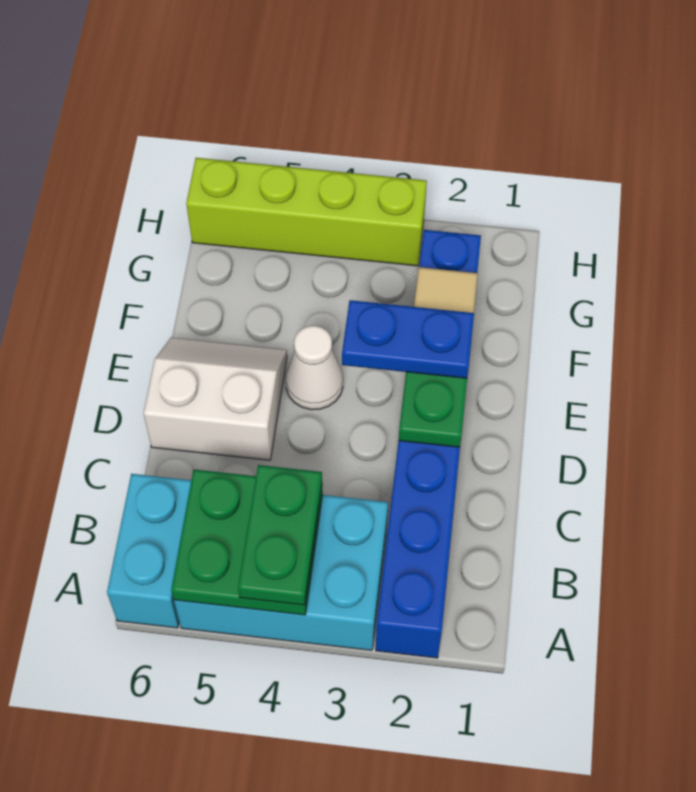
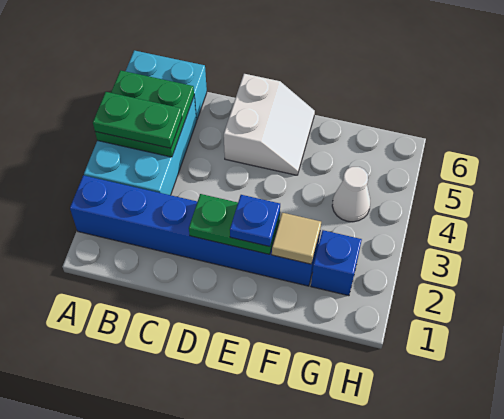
blue plate E2:E3 level 3 -> blue plate E2 level 3
white cone E4 level 1 -> white cone G4 level 1
lime brick H3:H6 level 1 -> none

